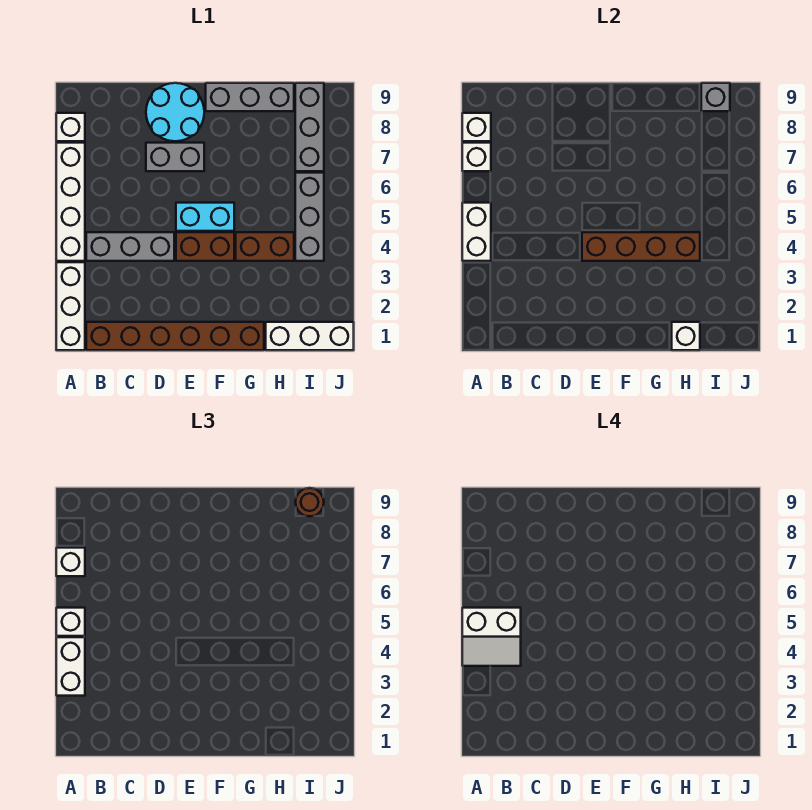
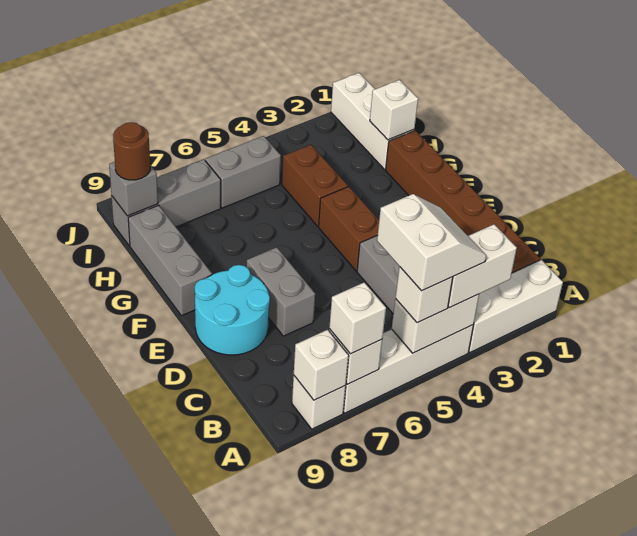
brown brick E4:H4 level 2 -> none
cyan brick E5:F5 level 1 -> none
grey brick I4:I6 level 1 -> grey brick I5:I6 level 1

